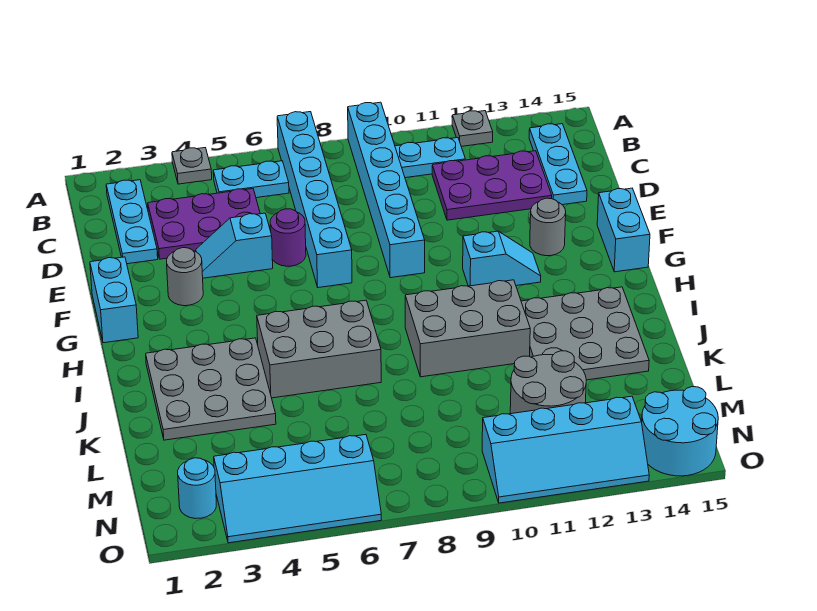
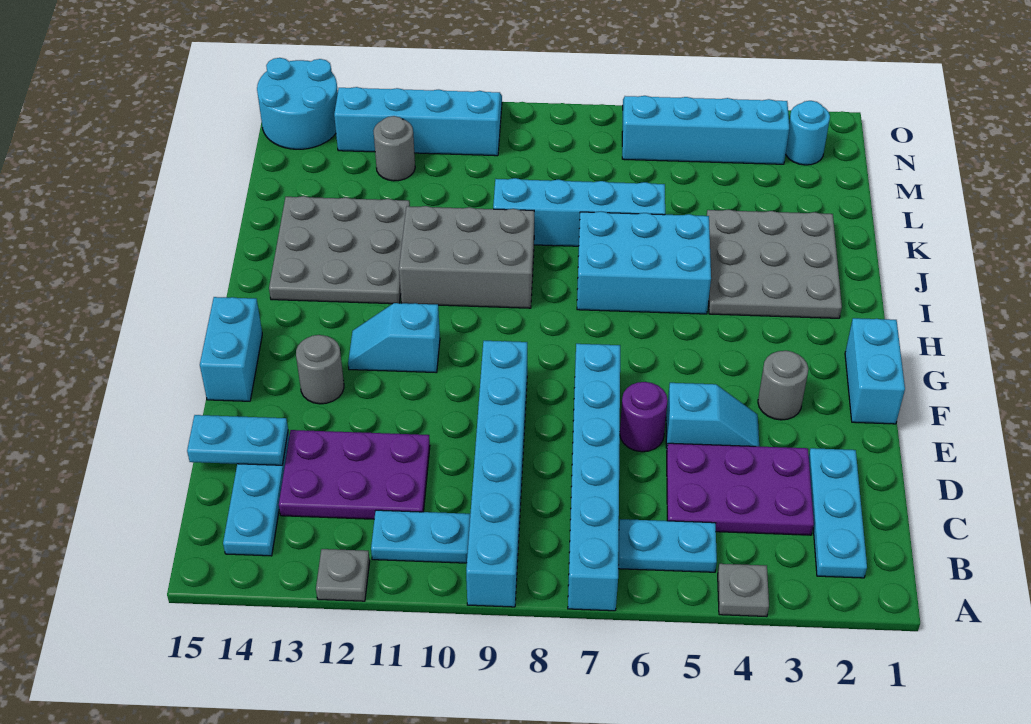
none -> cyan plate D14:D15 level 2
grey brick I5:J7 level 1 -> cyan brick I5:J7 level 1
none -> cyan brick K6:K9 level 1
grey round brick L11:M12 level 1 -> grey round brick M12 level 1

